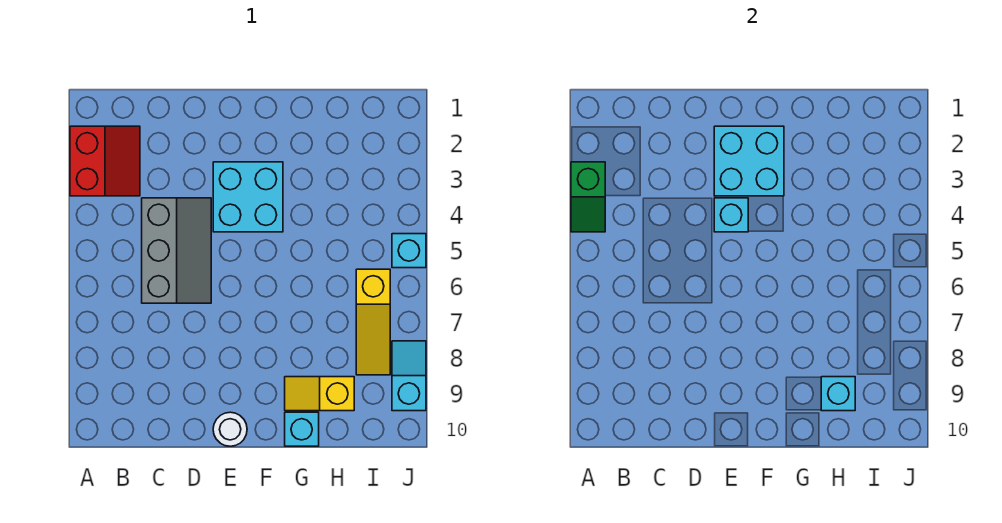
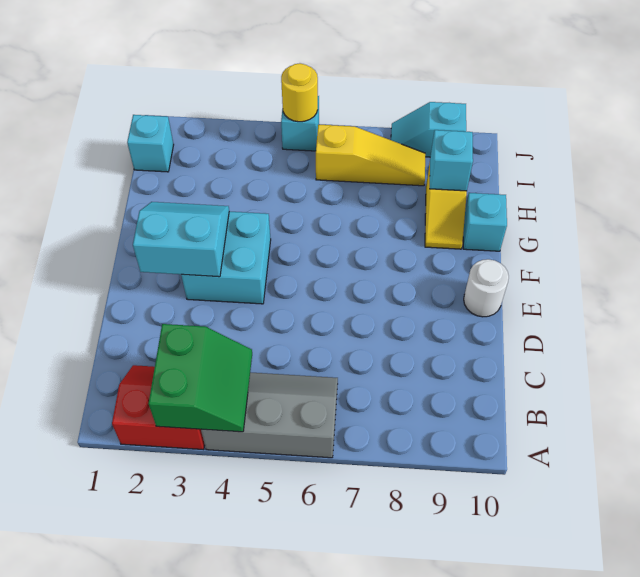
green slope A3:A4 level 2 top 3 -> green slope A3:B4 level 2 top 3
grey slope C4:D6 level 1 top C -> grey slope A4:B6 level 1 top A
cyan brick E2:F3 level 2 -> cyan slope E2:F3 level 2 top E
cyan brick E4 level 2 -> cyan brick I1 level 1
none -> yellow round brick J5 level 2

